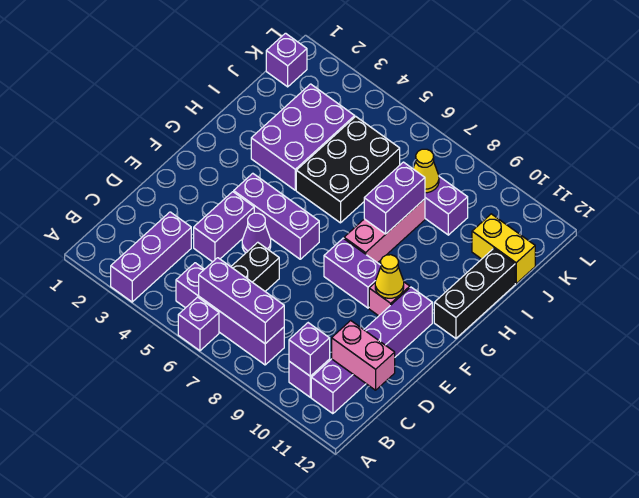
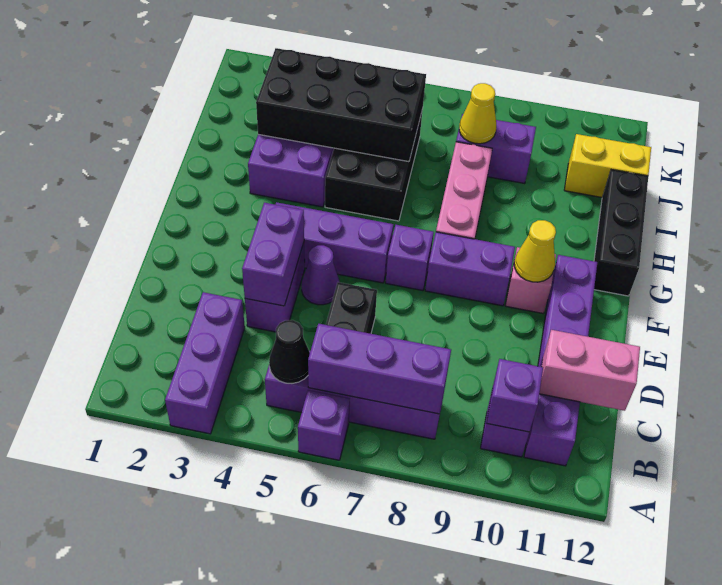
none -> black cone B5 level 2
purple brick H8:I8 level 2 -> purple brick D4:E4 level 2
none -> black brick I3:J6 level 2
purple brick K1 level 1 -> purple brick F7 level 1

